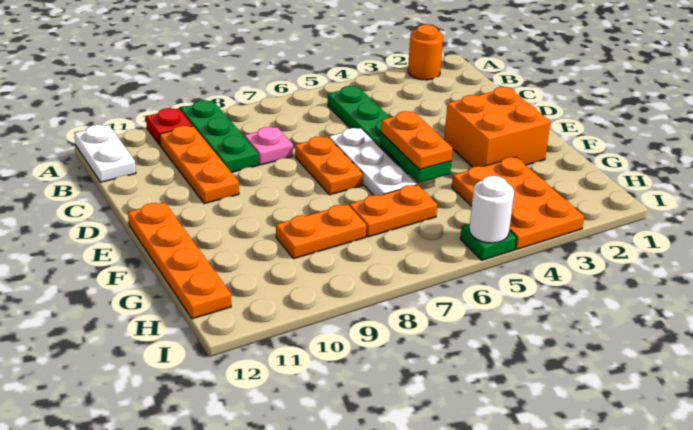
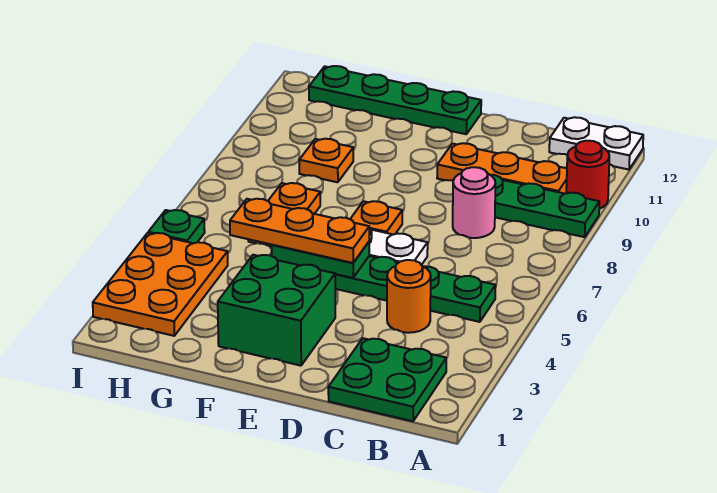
orange round brick A2 level 1 -> orange round brick C4 level 1
red plate A10 level 1 -> red round brick A10 level 1
none -> green plate B1:C2 level 1
pink plate C8 level 1 -> pink round brick C8 level 1
orange plate D7:E7 level 1 -> orange plate E7 level 1
orange brick E2:F3 level 1 -> green brick E2:F3 level 1
orange plate E5:F5 level 3 -> orange plate E5:G5 level 3
orange plate E12:H12 level 1 -> green plate E12:H12 level 1
orange plate G3:I4 level 1 -> orange plate H2:I4 level 1
orange plate G8:G9 level 1 -> orange plate G9 level 1
white round brick I5 level 2 -> none

